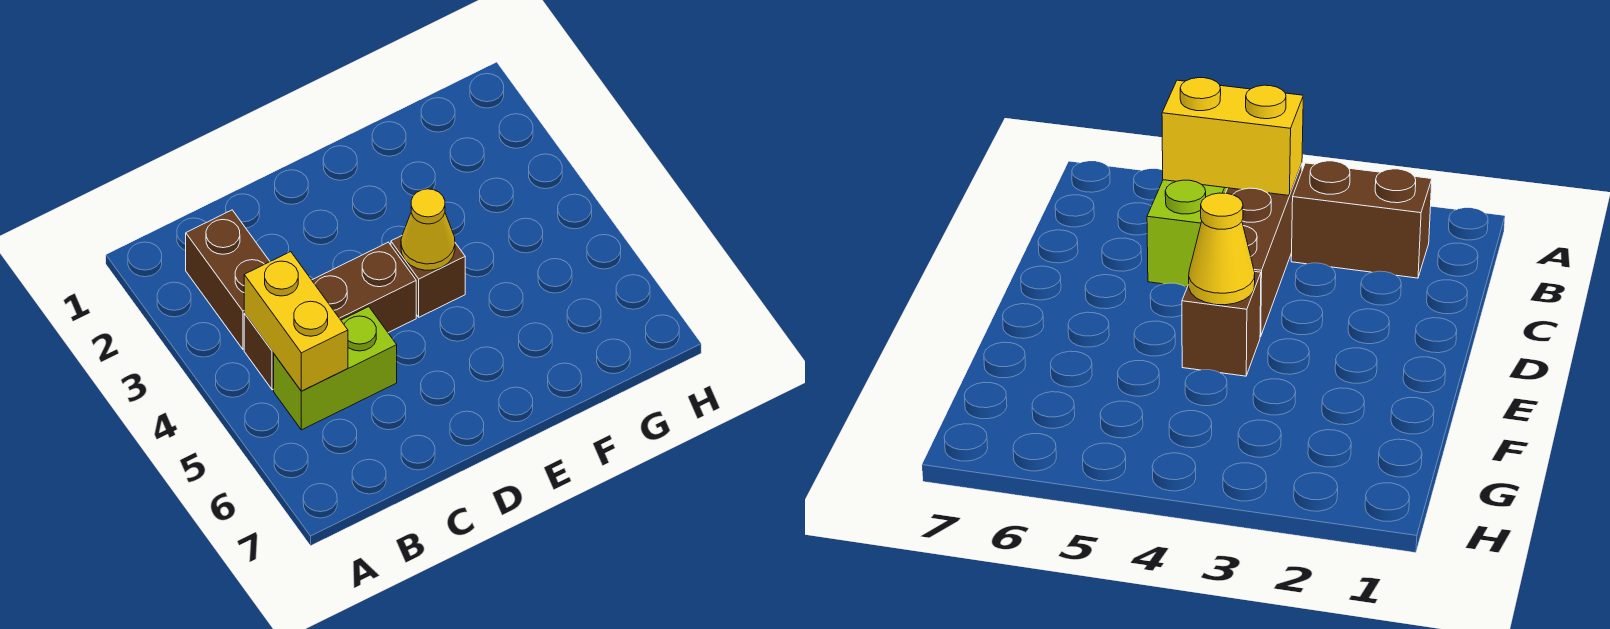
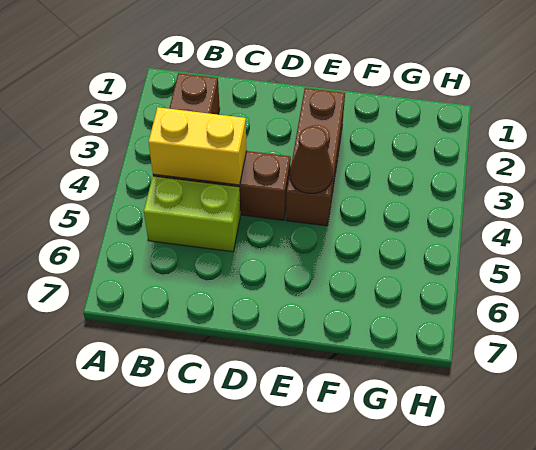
yellow brick B4:B5 level 2 -> yellow brick B4:C4 level 2
brown brick E4 level 1 -> brown brick E2:E4 level 1
yellow cone E4 level 2 -> brown cone E4 level 2

